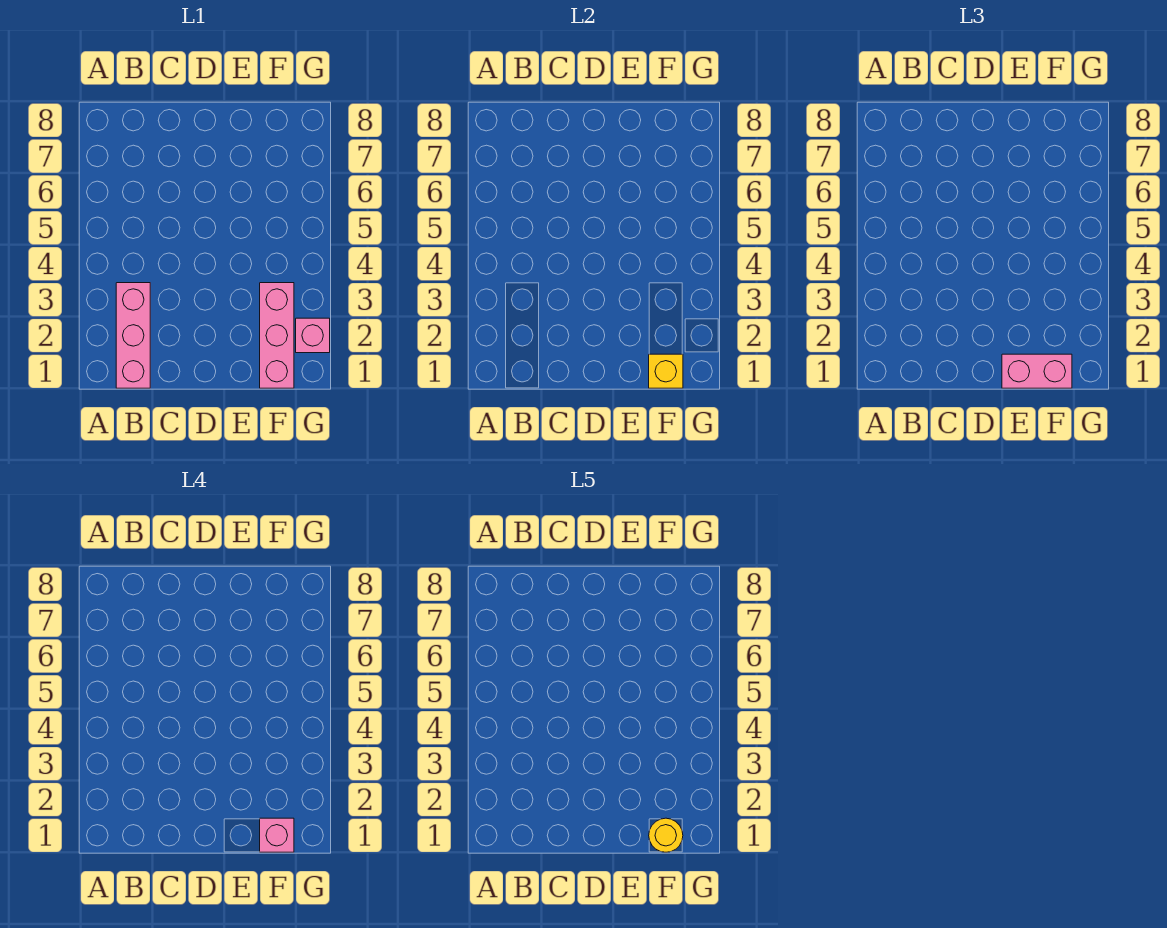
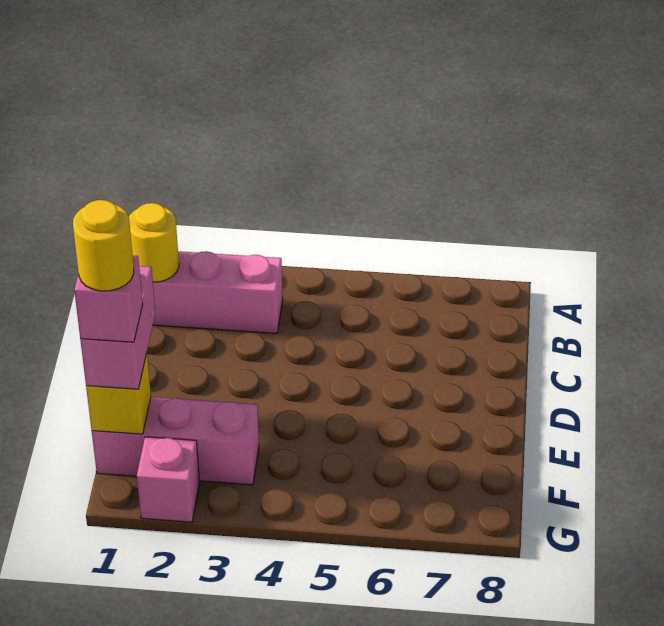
none -> yellow round brick B1 level 2

